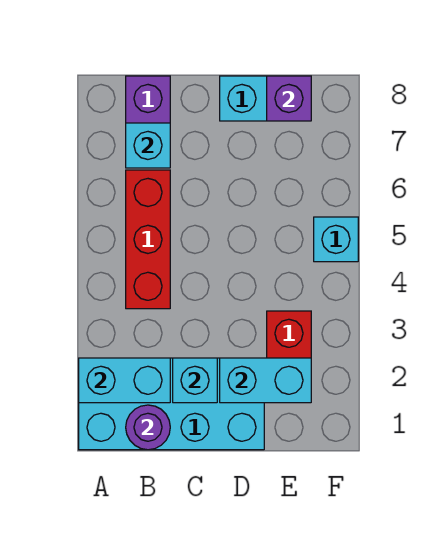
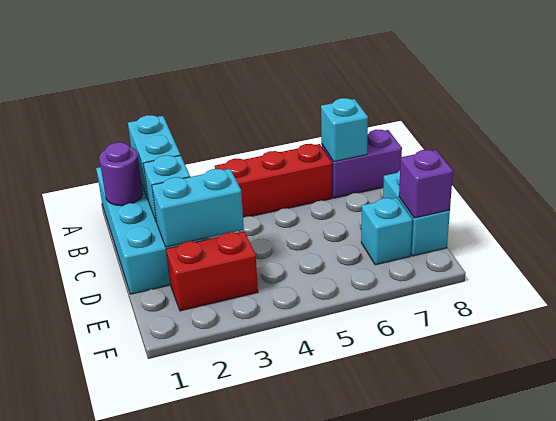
cyan brick D2:E2 level 2 -> cyan brick D2:D3 level 2
cyan brick F5 level 1 -> cyan brick E7 level 1

